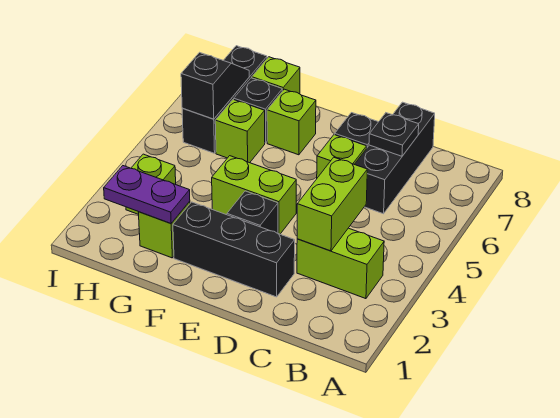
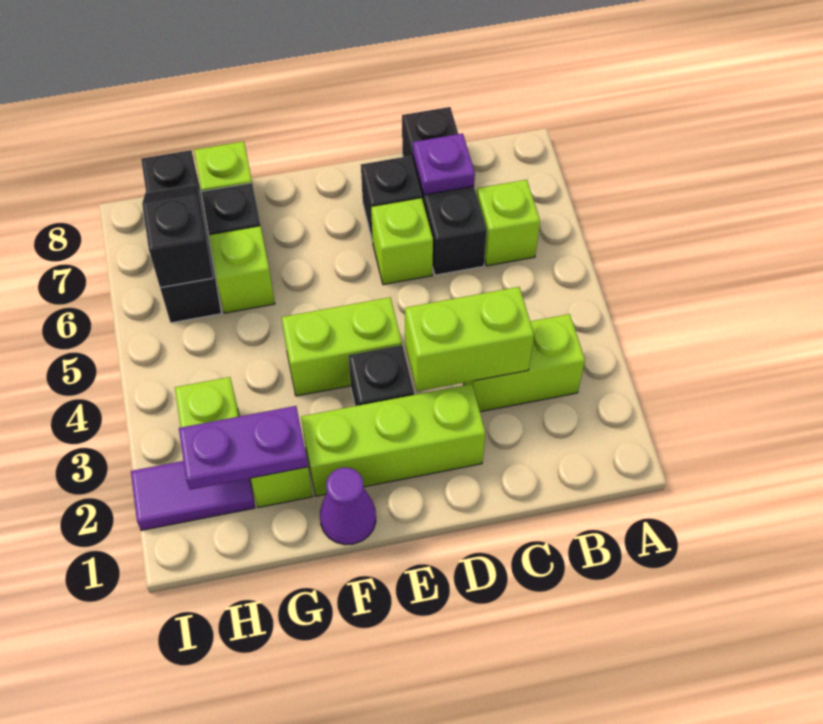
lime brick C3:C4 level 2 -> lime brick C3:D3 level 2
black plate C7 level 2 -> purple plate C7 level 2
black brick D2:F2 level 1 -> lime brick D2:F2 level 1
none -> purple cone F1 level 1
lime brick F7 level 1 -> lime brick B6 level 1
none -> purple tile H2:I2 level 1

